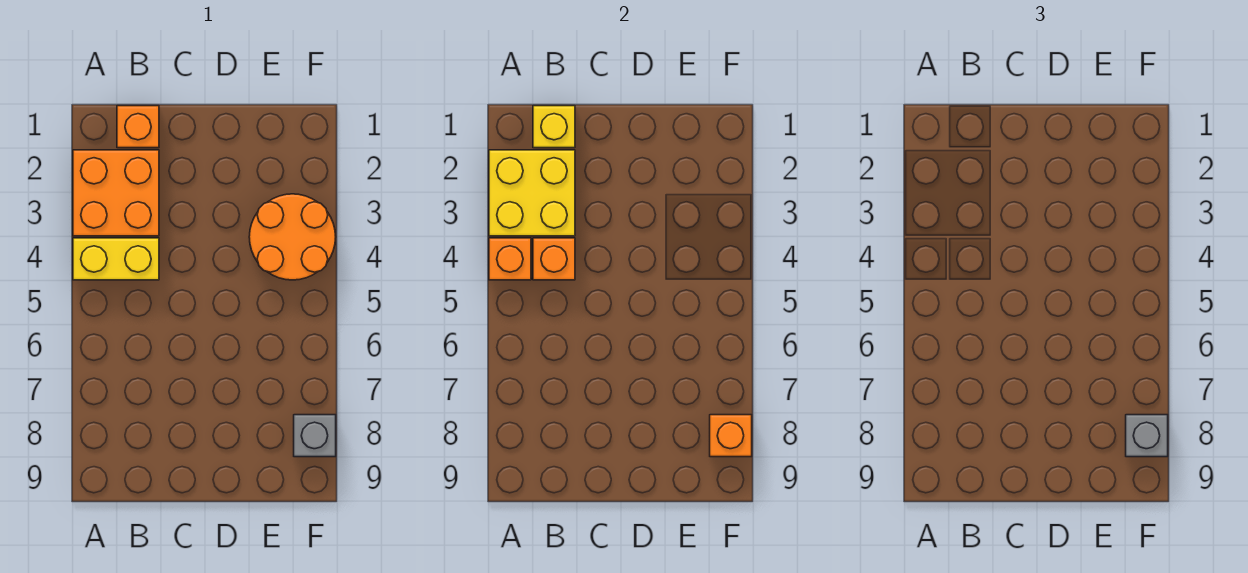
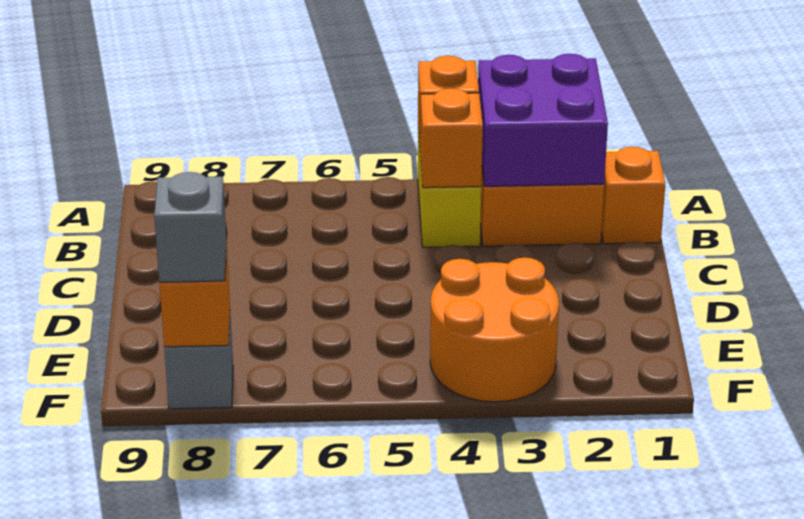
yellow brick A2:B3 level 2 -> purple brick A2:B3 level 2
yellow brick B1 level 2 -> none

